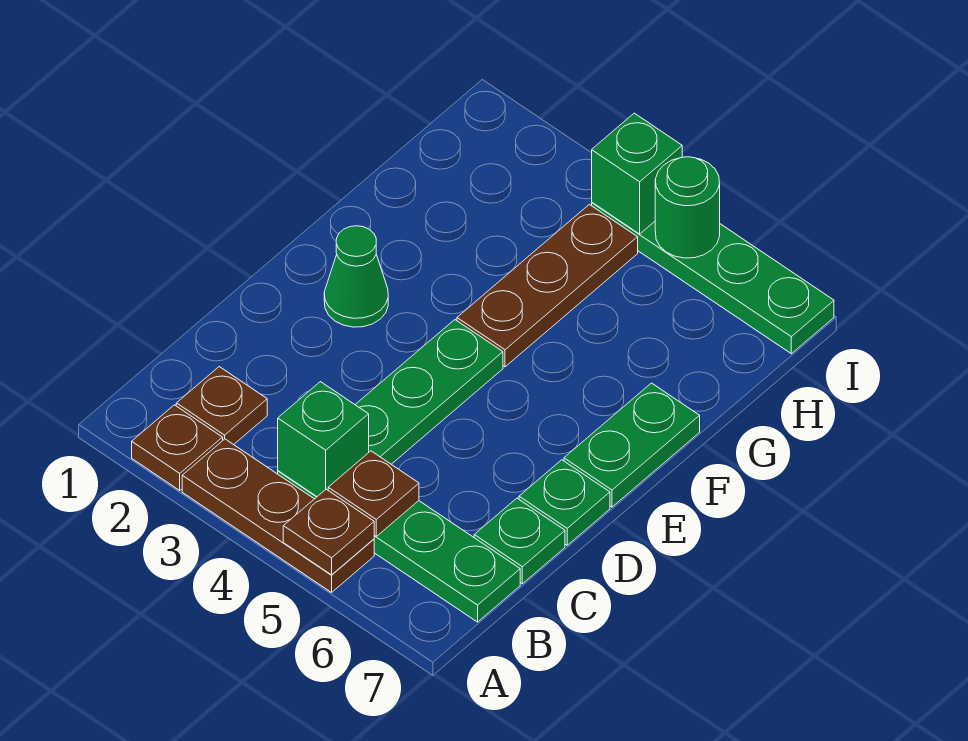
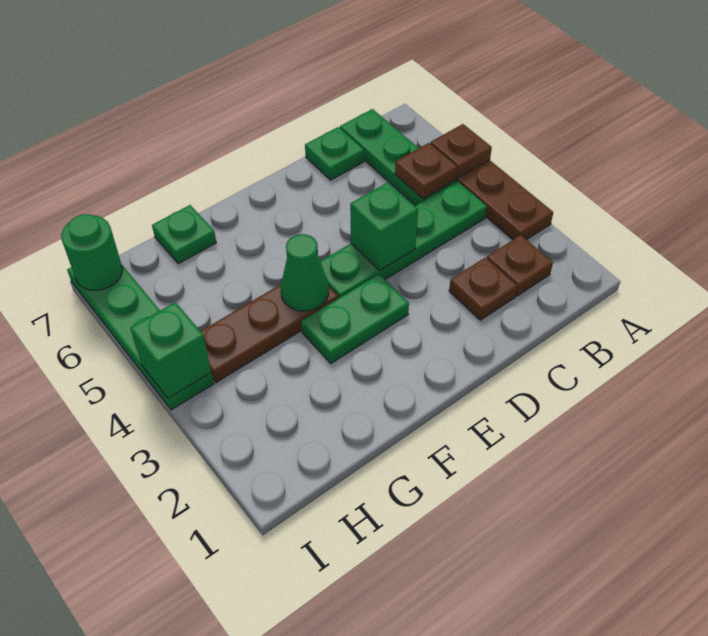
brown plate A2 level 1 -> brown plate C2 level 1
green brick B4 level 2 -> green brick D4 level 2
green plate D7 level 1 -> green plate G7 level 1
green cone E2 level 1 -> green cone F4 level 2
green plate E7:F7 level 1 -> green plate E3:F3 level 1
green round brick I5 level 2 -> green round brick I7 level 2

